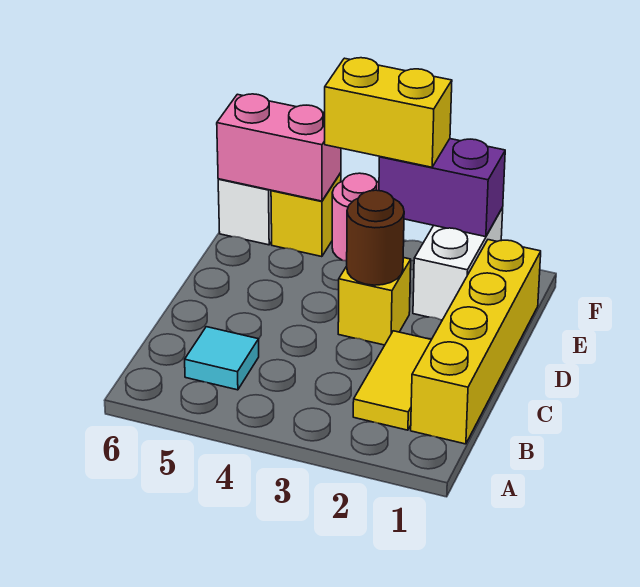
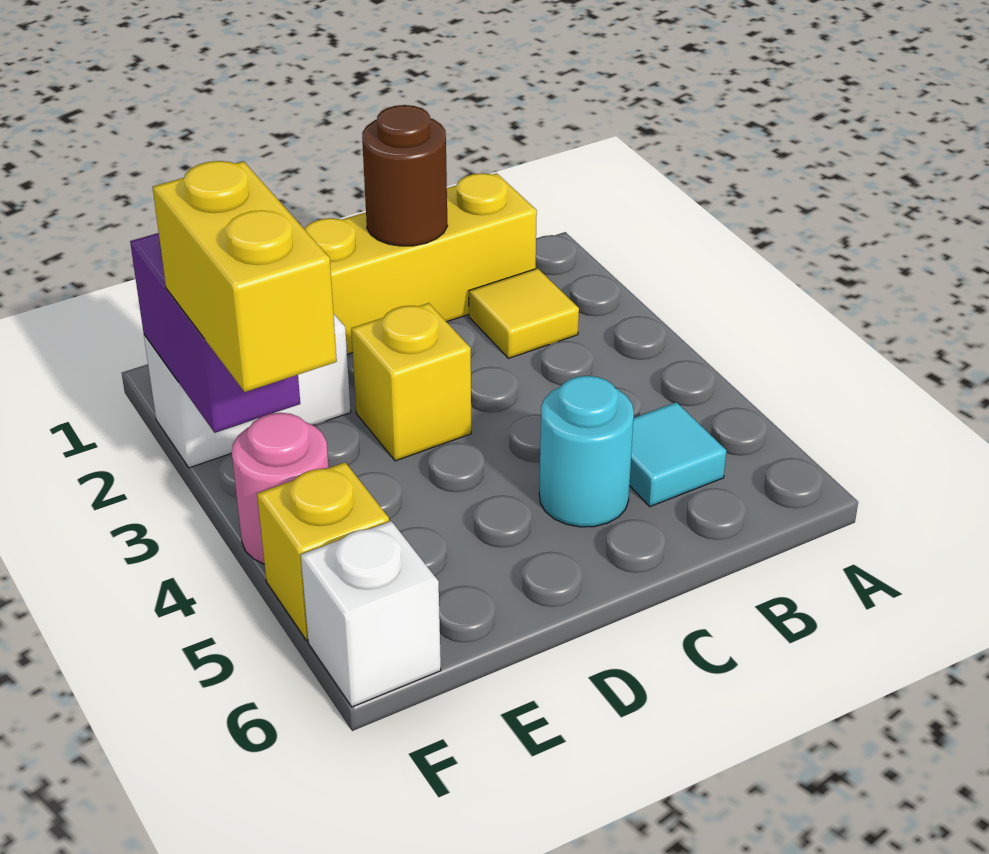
yellow tile B2:C2 level 1 -> yellow tile B2 level 1
none -> cyan round brick C5 level 1
brown round brick D3 level 2 -> brown round brick C1 level 2
pink brick F5:F6 level 2 -> none

